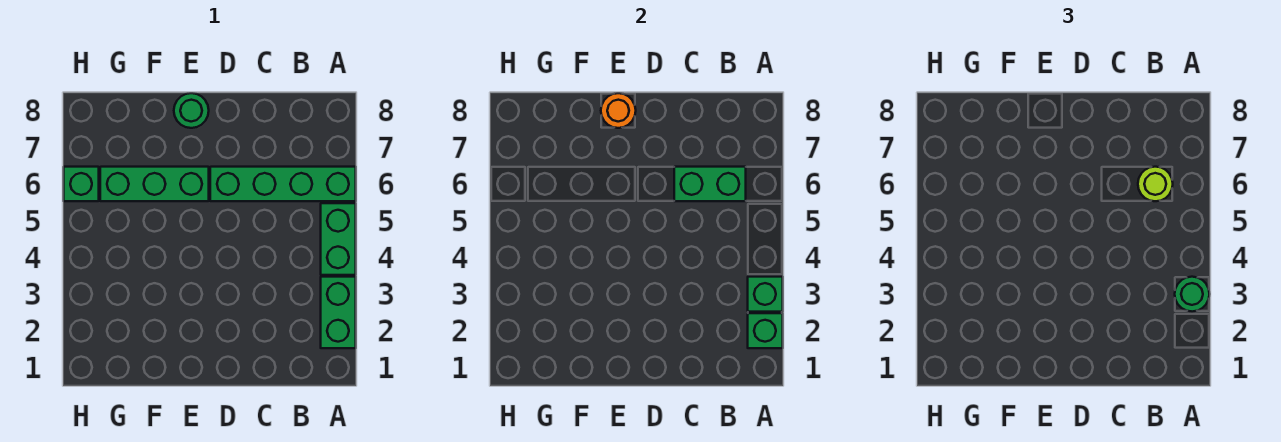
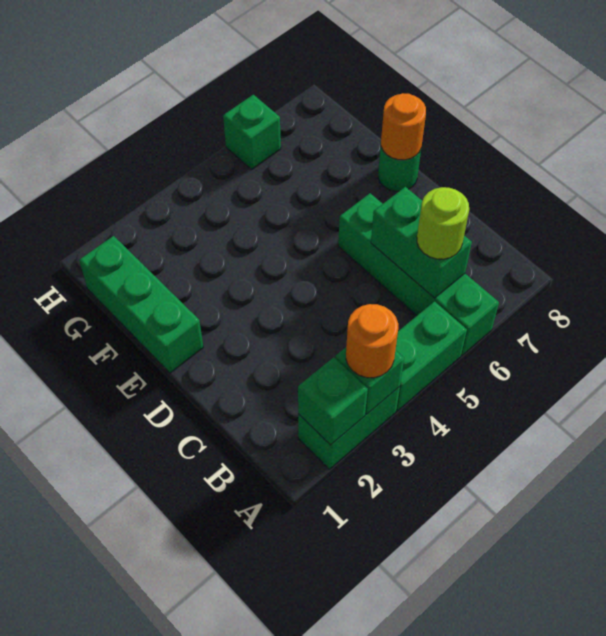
green round brick A3 level 3 -> orange round brick A3 level 3
green brick E6:G6 level 1 -> green brick E1:G1 level 1

